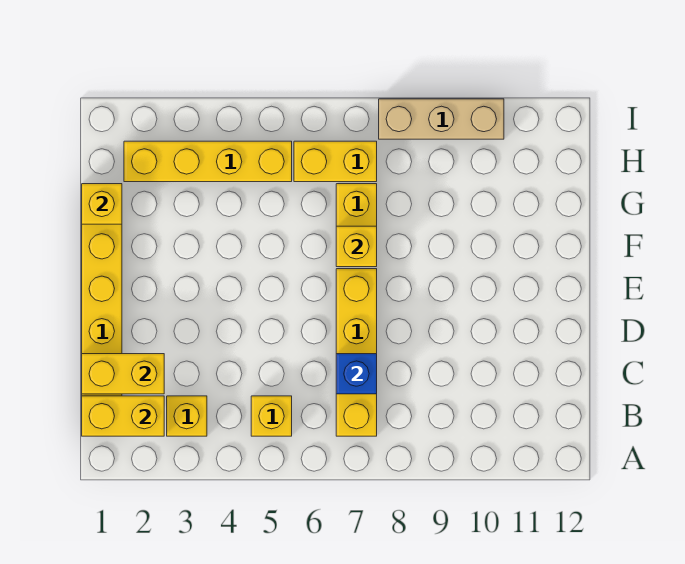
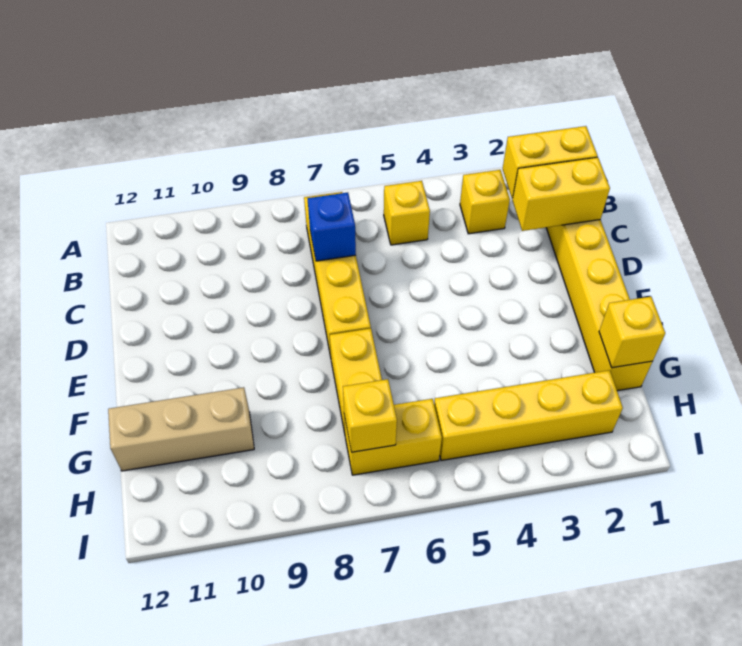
yellow brick F7 level 2 -> yellow brick H7 level 2
tan brick I8:I10 level 1 -> tan brick G10:G12 level 1

